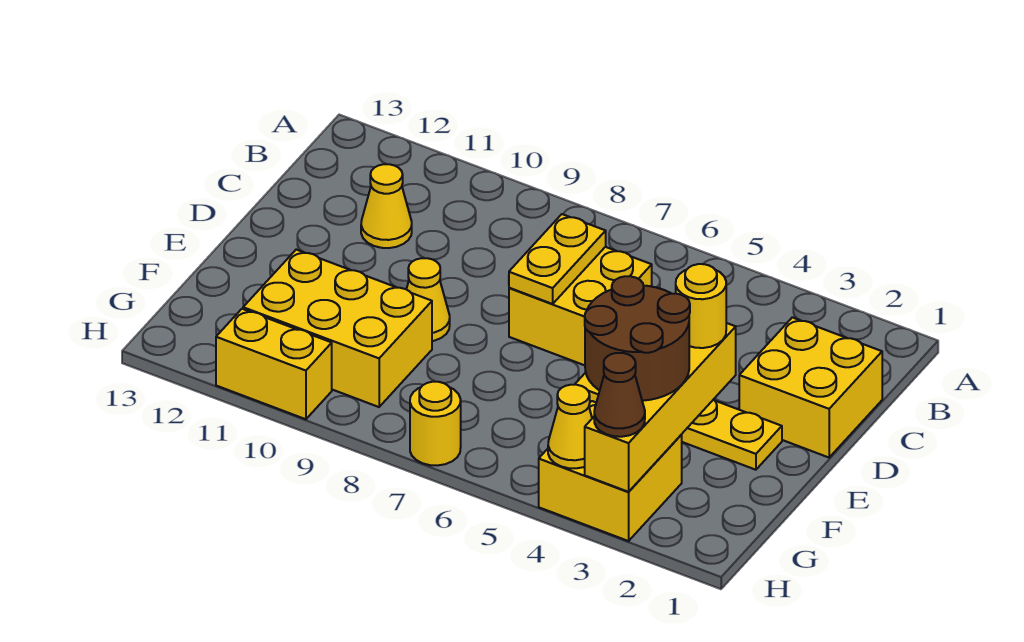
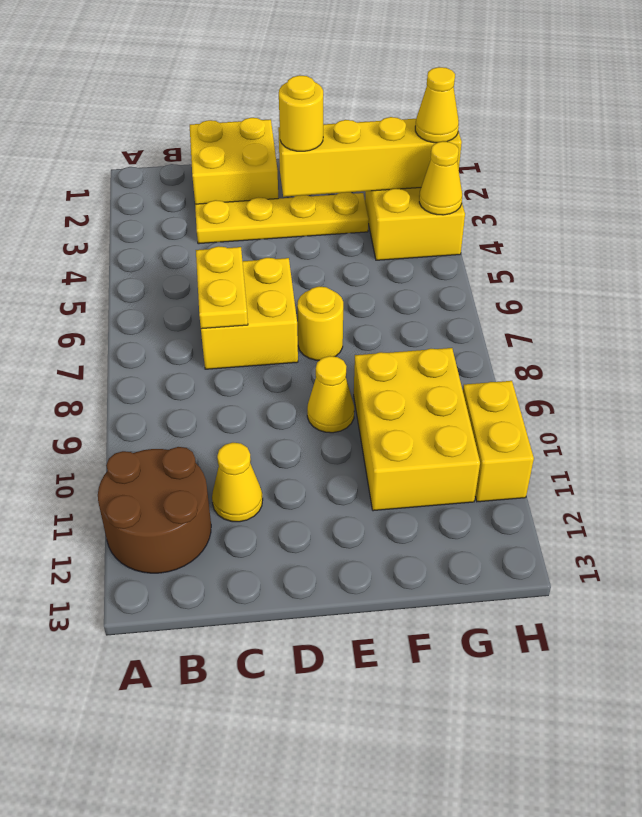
yellow plate C7:D7 level 2 -> yellow plate C6:C7 level 2
yellow plate E2:E5 level 1 -> yellow plate C3:F3 level 1
brown round brick F3:G4 level 3 -> brown round brick A11:B12 level 1
brown cone H3 level 3 -> yellow cone H3 level 3
yellow round brick H7 level 1 -> yellow round brick E7 level 1

